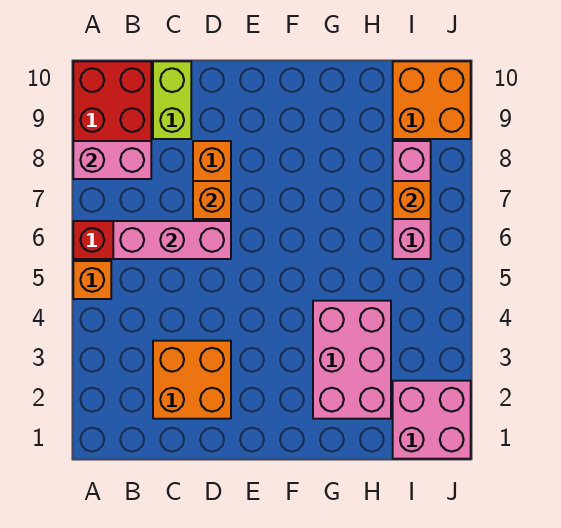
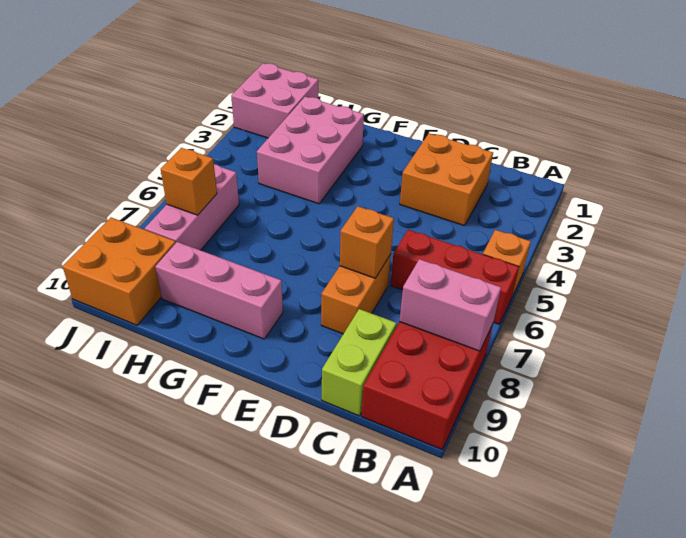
pink brick B6:D6 level 2 -> pink brick F9:H9 level 1

